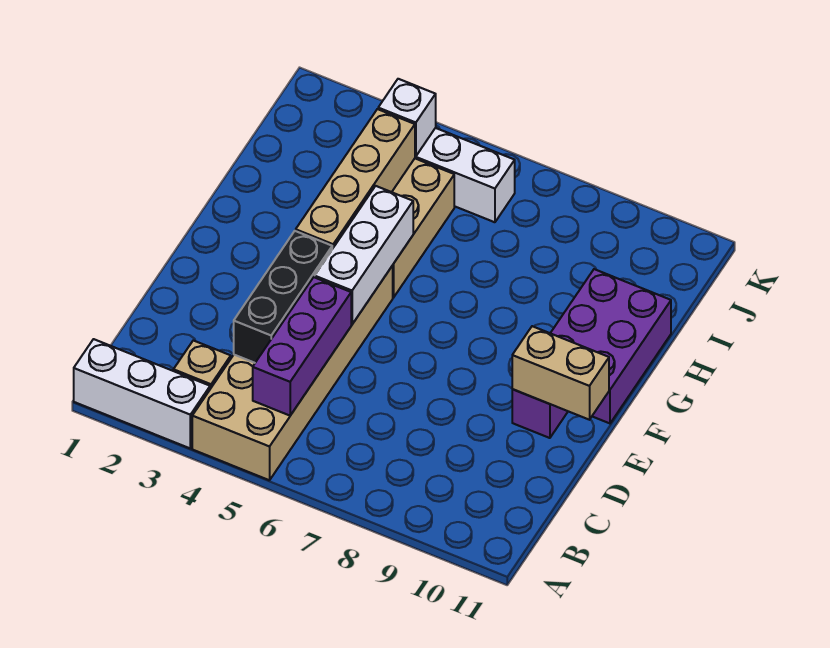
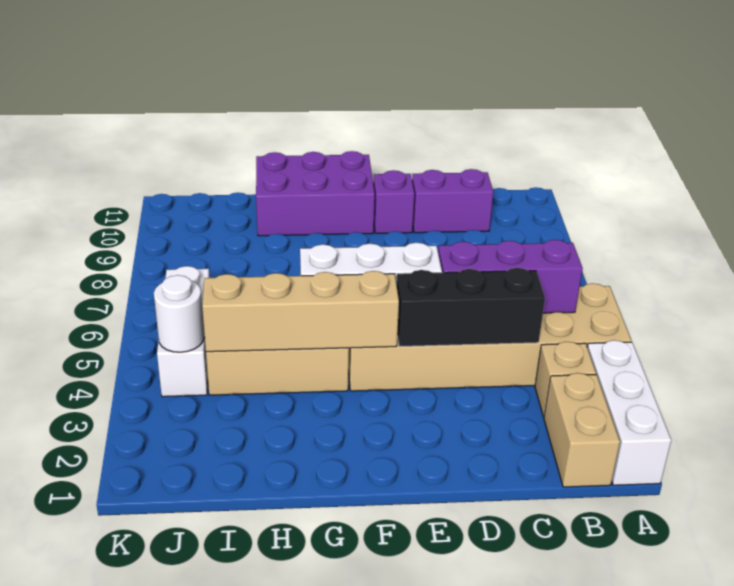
none -> purple brick C10:D10 level 1
tan brick E10:E11 level 2 -> tan brick B1:B2 level 1
white brick J4 level 2 -> white round brick J4 level 2

